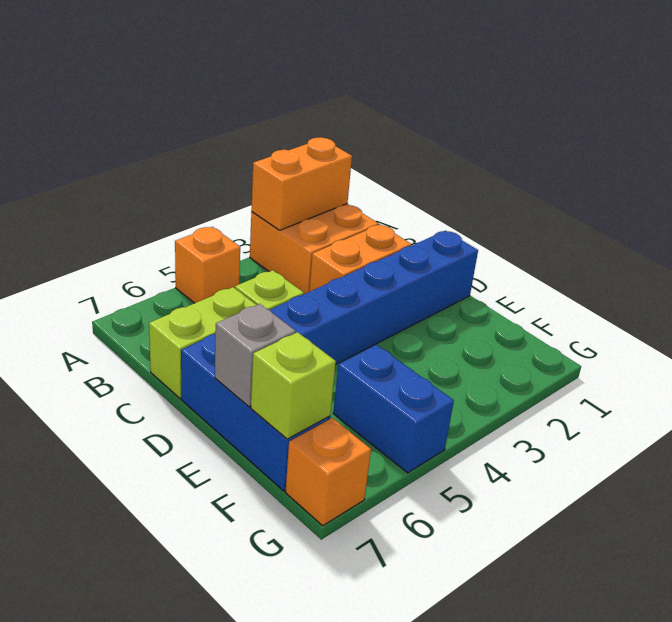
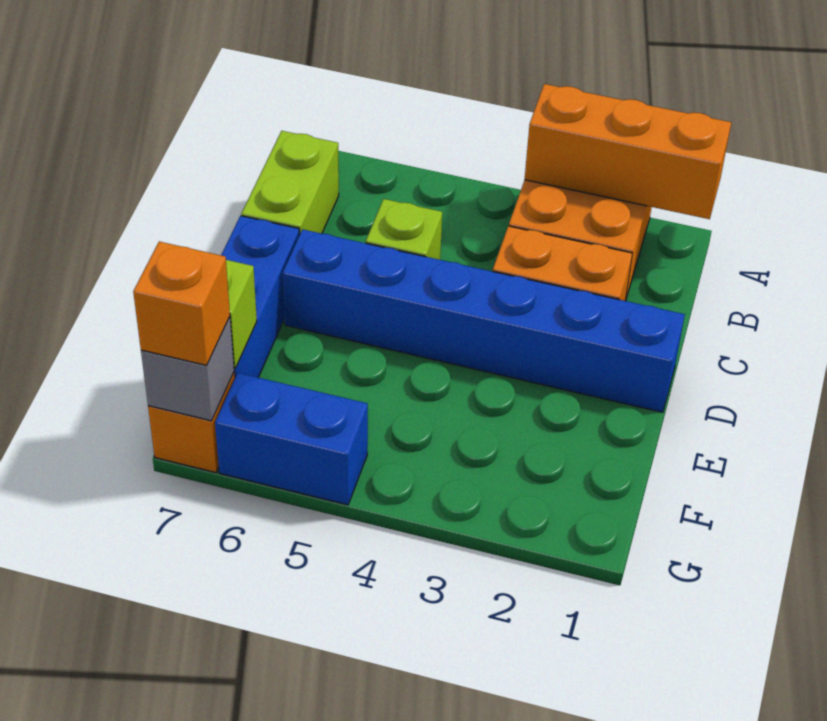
orange brick A2:A3 level 2 -> orange brick A1:A3 level 2
orange brick A5 level 1 -> orange brick G7 level 3
lime brick C6:C7 level 1 -> lime brick B7:C7 level 1
grey brick E7 level 2 -> grey brick G7 level 2
blue brick F5:G5 level 1 -> blue brick G5:G6 level 1

